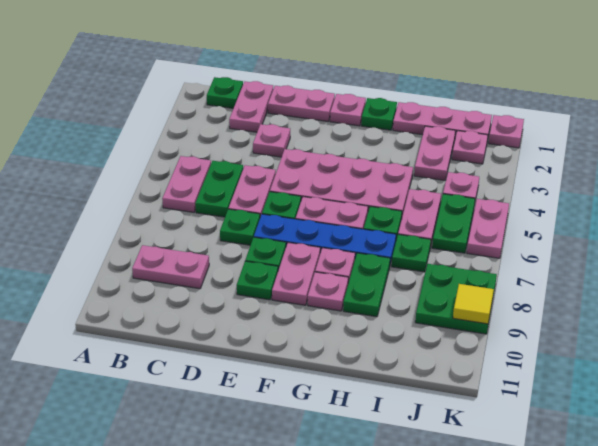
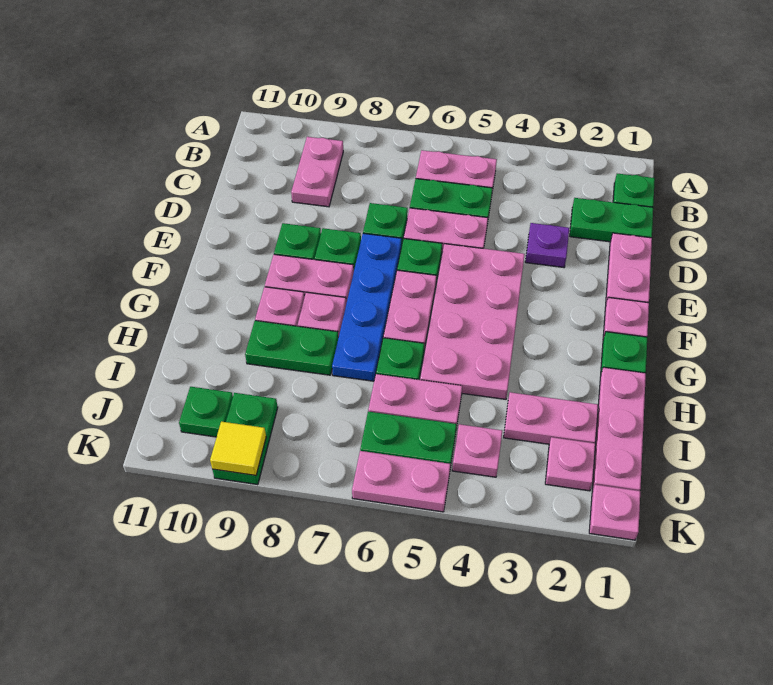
pink plate C1:C2 level 1 -> green plate C1:C2 level 1
pink plate D3 level 1 -> purple plate D3 level 1
green plate I7 level 1 -> green plate J10 level 1
green plate J8:K9 level 1 -> green plate J9:K9 level 1

